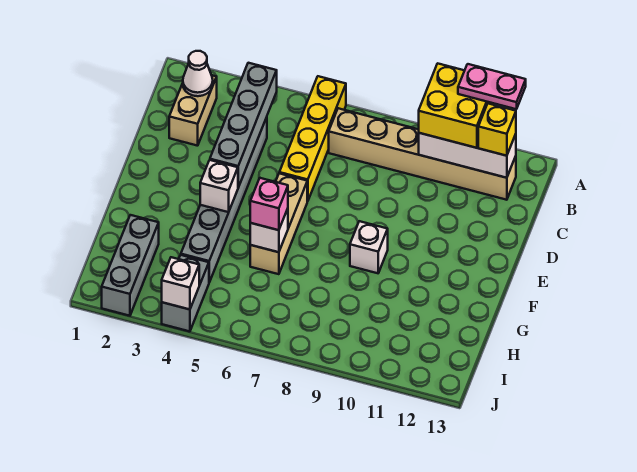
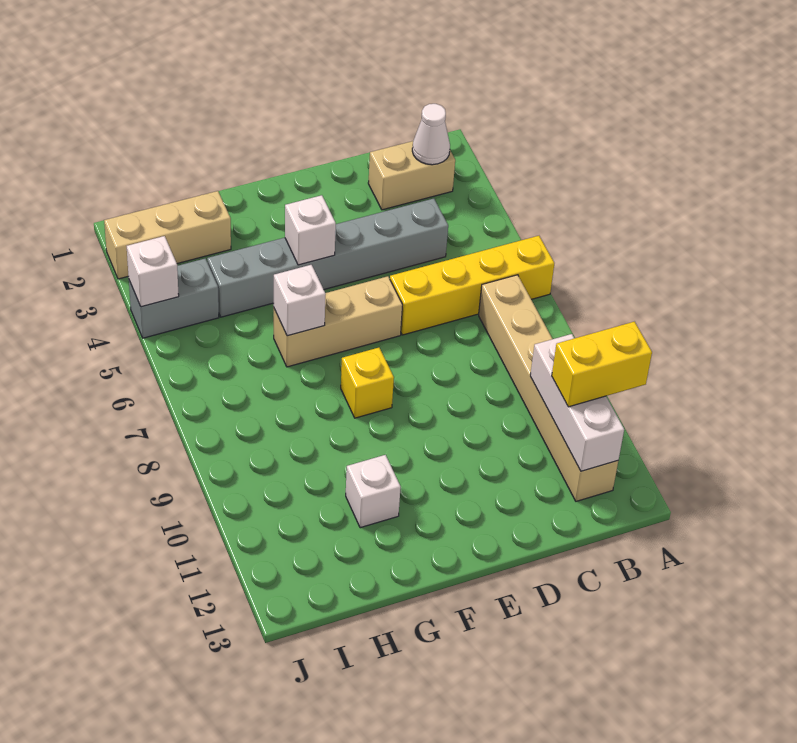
yellow brick A10:B11 level 3 -> yellow brick A11:B11 level 3
pink plate A11:A12 level 4 -> none
grey brick B4:E4 level 2 -> none
yellow brick B12 level 3 -> yellow brick F8 level 1
white brick F9 level 1 -> white brick G11 level 1
pink brick G6 level 3 -> none
grey brick H2:J2 level 1 -> tan brick H2:J2 level 1

